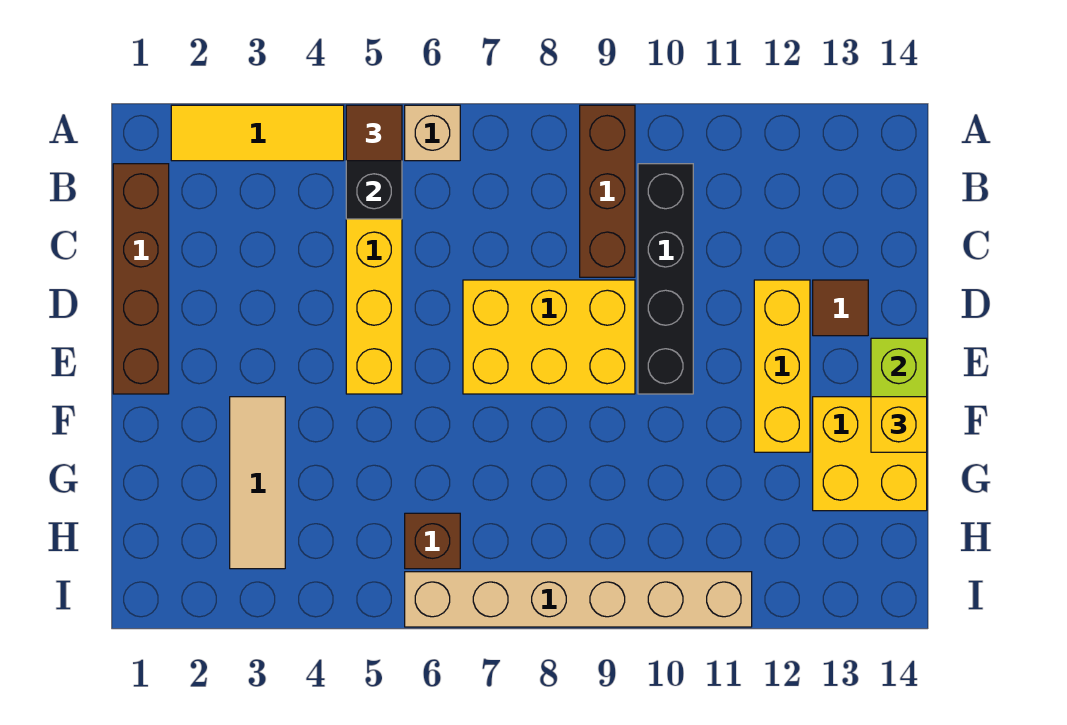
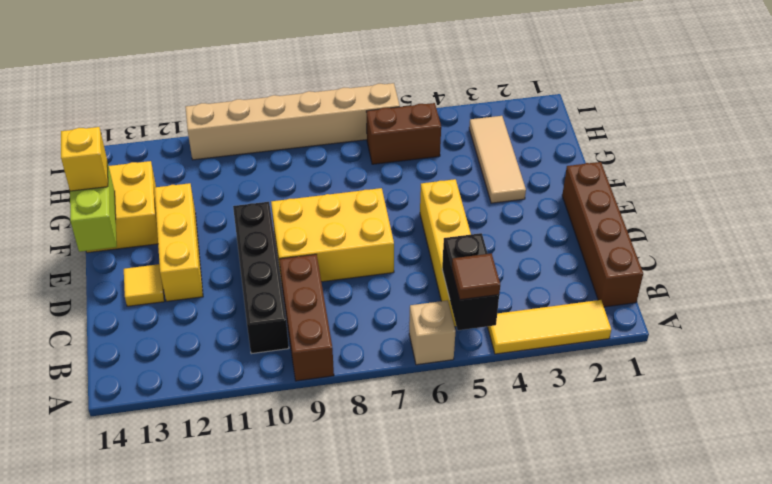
brown tile D13 level 1 -> yellow tile D13 level 1
brown brick H6 level 1 -> brown brick H5:H6 level 1

